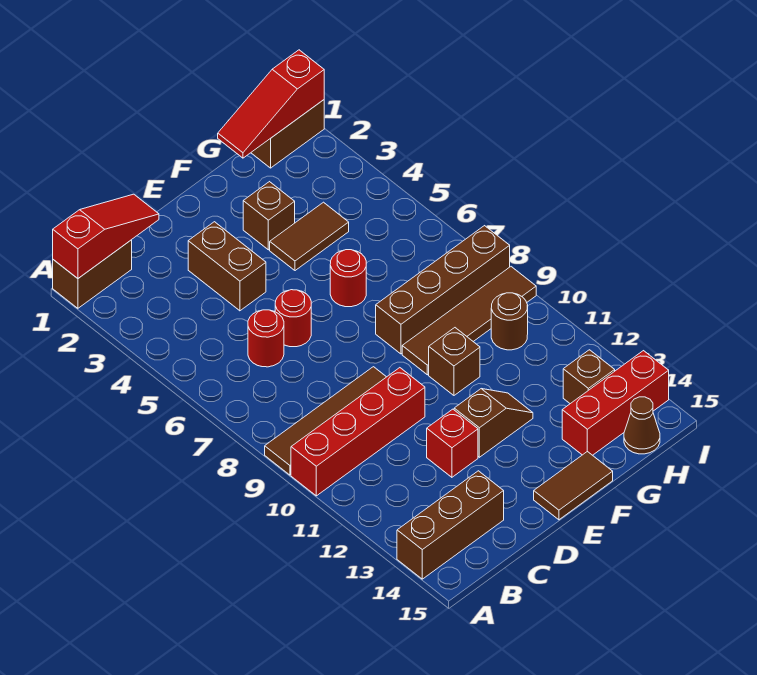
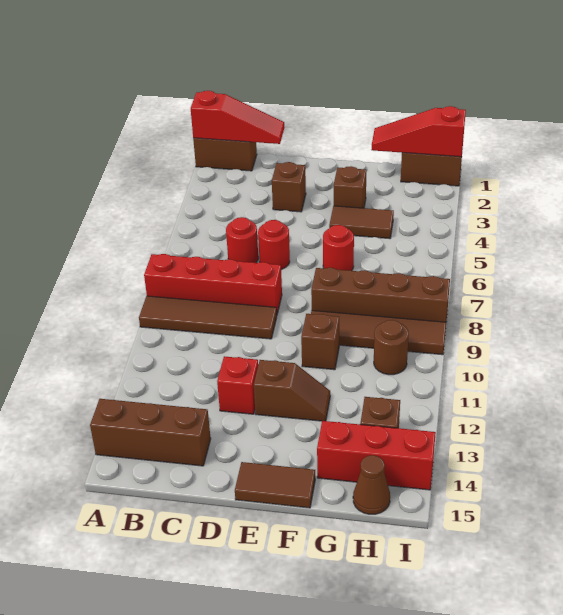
red brick A10:D10 level 1 -> red brick A8:D8 level 1
brown brick D3:D4 level 1 -> brown brick D3 level 1

